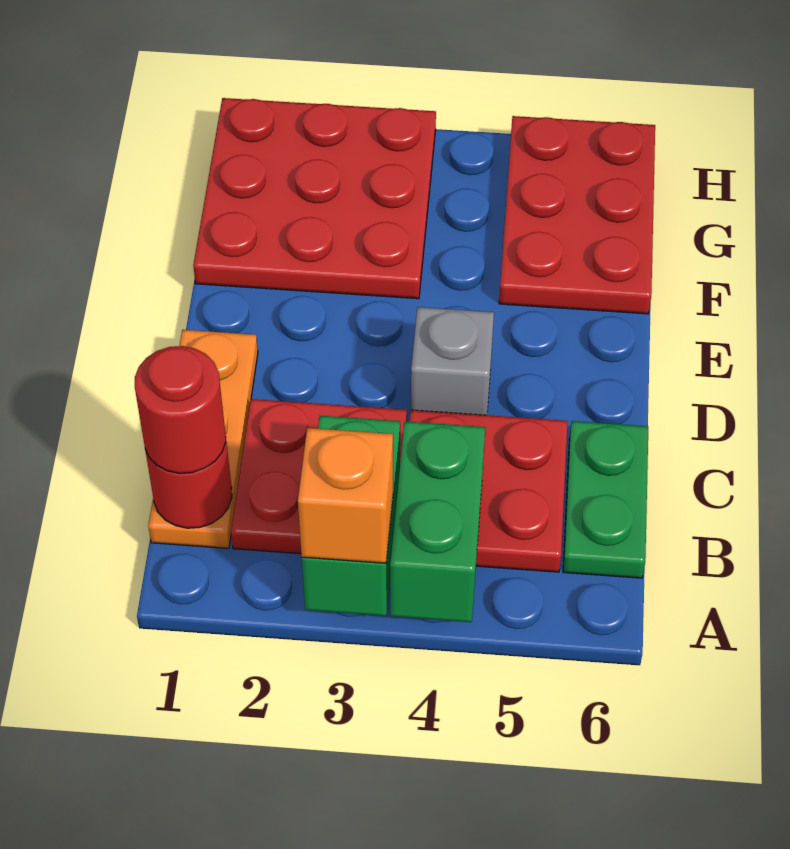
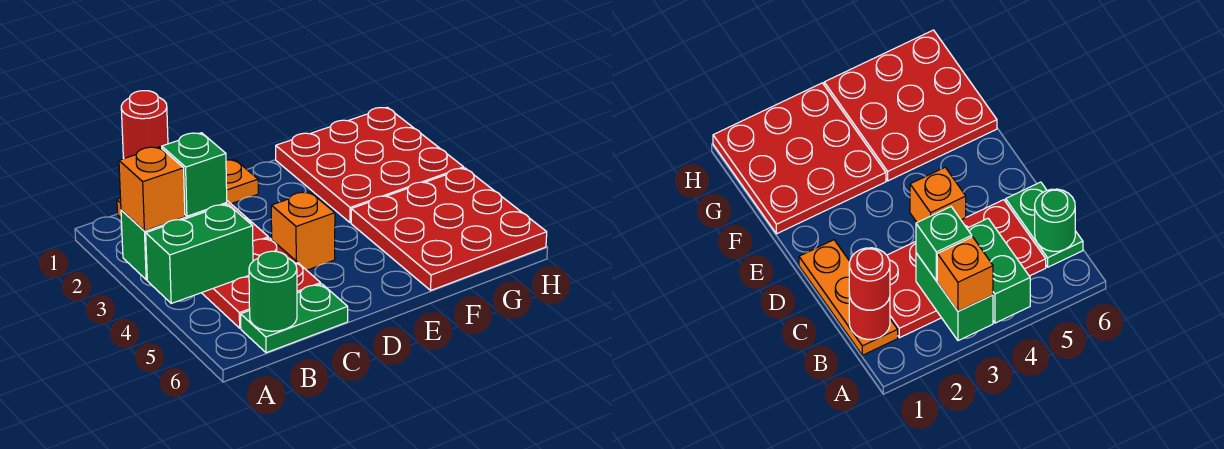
none -> green brick B3 level 3
none -> green round brick B6 level 2
grey brick D4 level 1 -> orange brick D4 level 1
red plate F5:H6 level 1 -> red plate F4:H6 level 1

